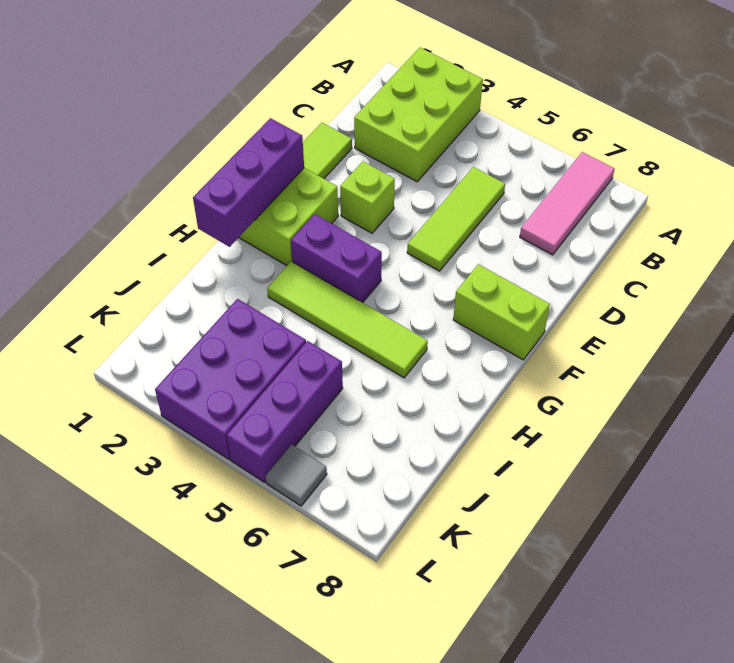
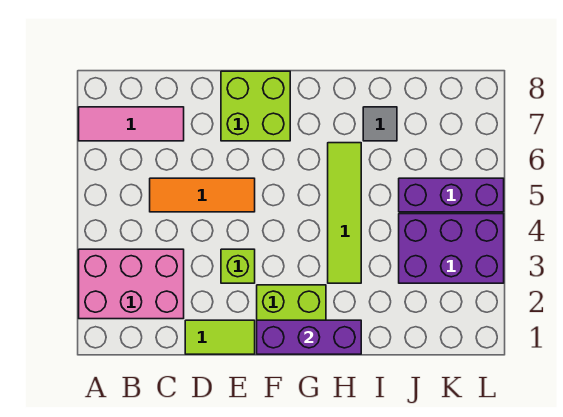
lime brick A2:C3 level 1 -> pink brick A2:C3 level 1
lime tile C5:E5 level 1 -> orange tile C5:E5 level 1
lime brick F7:F8 level 1 -> lime brick E7:F8 level 1
purple brick G3:G4 level 1 -> none
grey tile L6 level 1 -> grey tile I7 level 1

